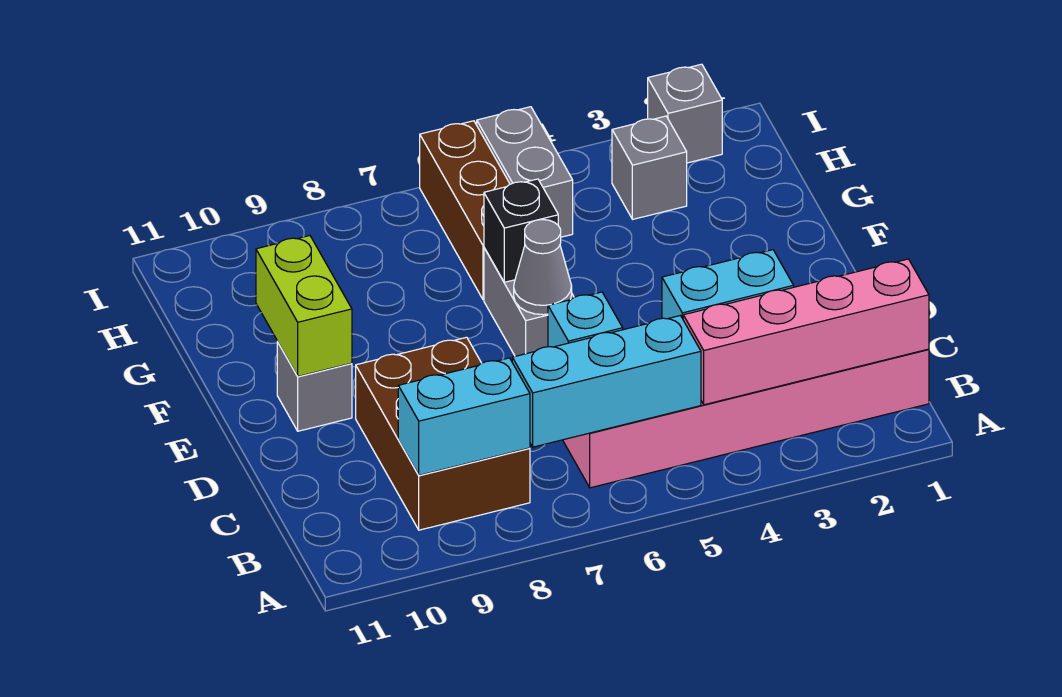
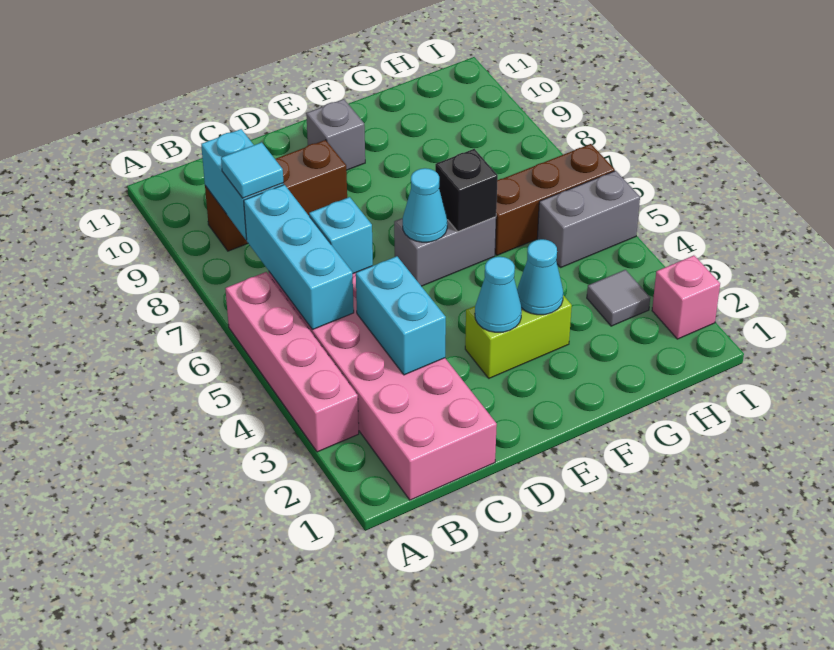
pink brick B1:B4 level 2 -> pink brick A3:A6 level 1
brown brick B8:D9 level 1 -> brown brick B9:D9 level 1
none -> cyan tile B8 level 3
none -> cyan cone E3 level 2
grey cone E6 level 2 -> cyan cone E6 level 2
lime brick E10:F10 level 2 -> lime brick E3:F3 level 1
none -> cyan cone F3 level 2
grey brick H3 level 1 -> grey tile H3 level 1
grey brick I2 level 1 -> pink brick I2 level 1

